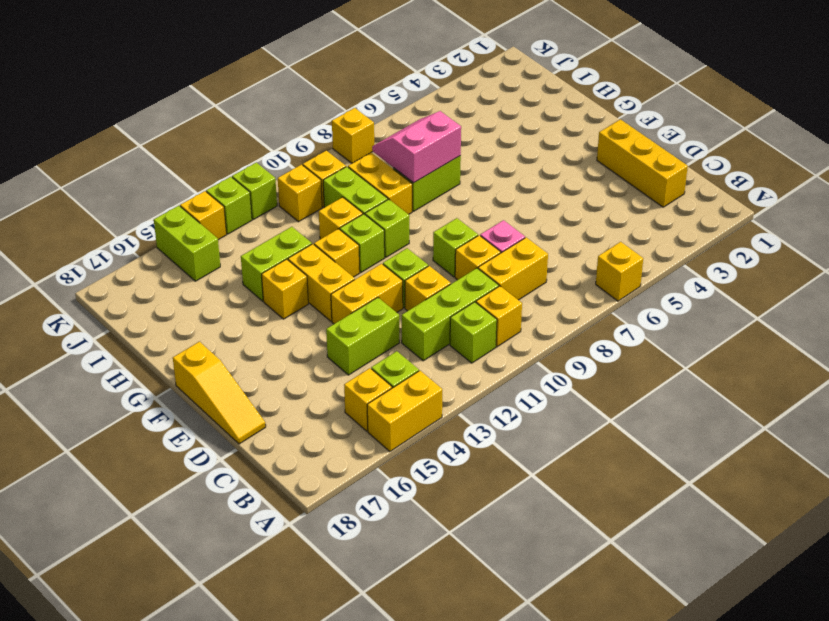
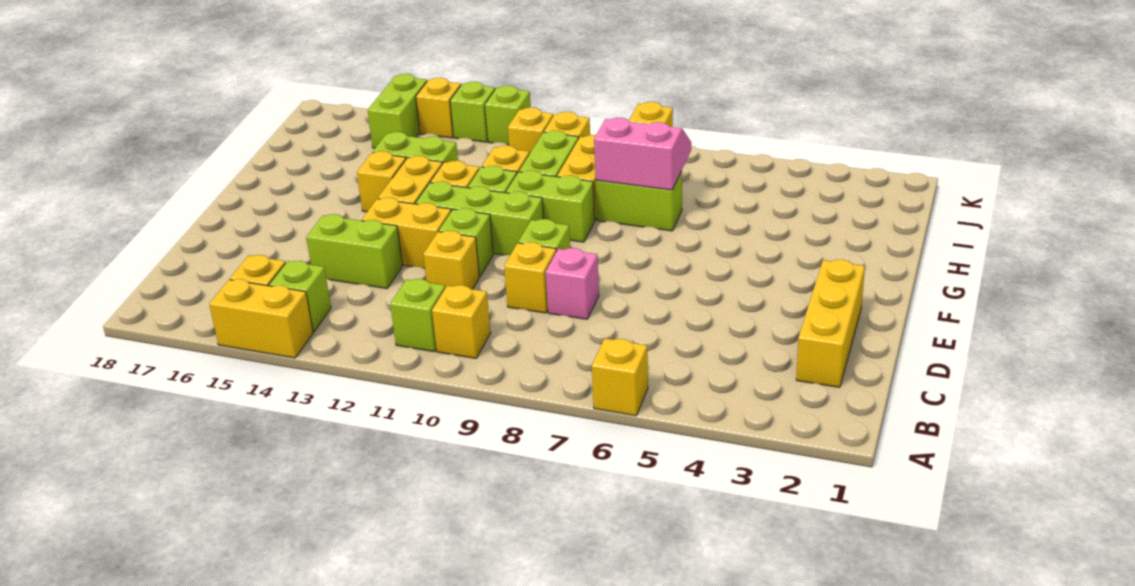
yellow brick C8:C9 level 1 -> none
lime brick C10:C12 level 1 -> lime brick F10:F12 level 1
yellow slope D18:F18 level 1 top F -> none
lime brick G10 level 1 -> lime brick G9:G10 level 1

